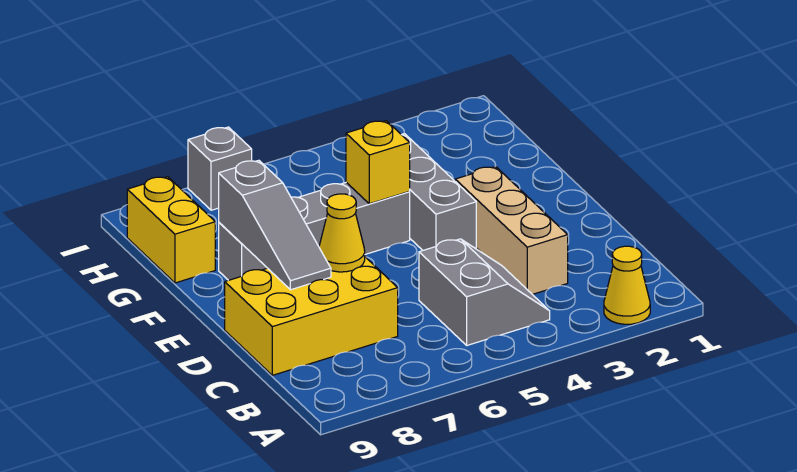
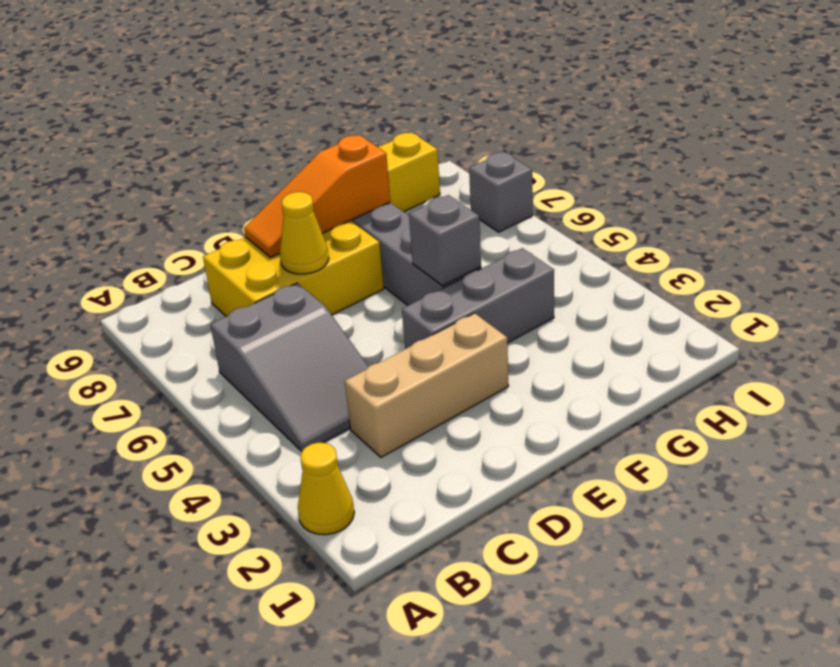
grey slope B4:C5 level 1 top 5 -> grey slope B4:C6 level 1 top 6
yellow brick C7:D9 level 1 -> yellow brick C7:E8 level 1
grey slope D8:F8 level 2 top F -> orange slope D8:F8 level 2 top F
yellow brick F5 level 2 -> grey brick F5 level 2

